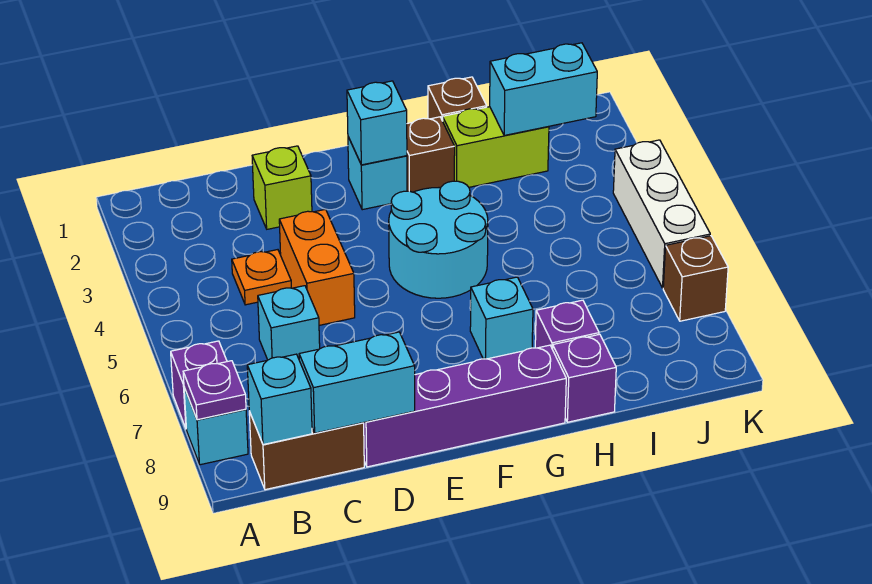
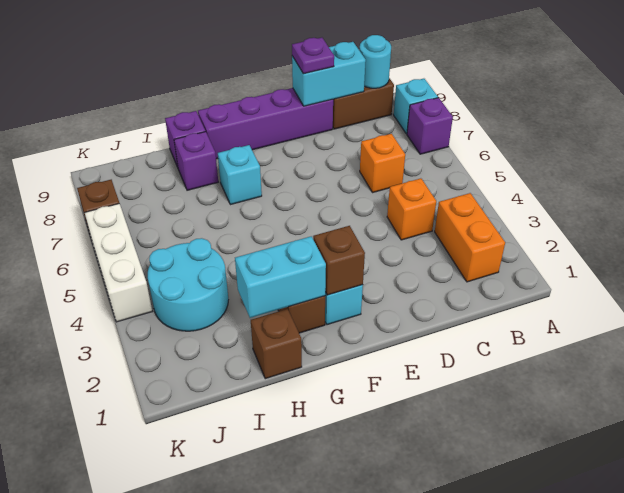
purple plate A8 level 2 -> purple plate D9 level 3
cyan brick B9 level 2 -> cyan round brick B9 level 2
orange plate C4 level 1 -> orange brick C4 level 1
cyan brick C6 level 1 -> orange brick C6 level 1
lime brick D2 level 1 -> none
orange brick D4:D5 level 1 -> orange brick B2:B3 level 1
cyan brick F2 level 2 -> brown brick F2 level 2
cyan round brick F4:G5 level 1 -> cyan round brick I3:J4 level 1
lime brick H2:I2 level 1 -> none
cyan brick I2:J2 level 2 -> cyan brick G2:H2 level 2

